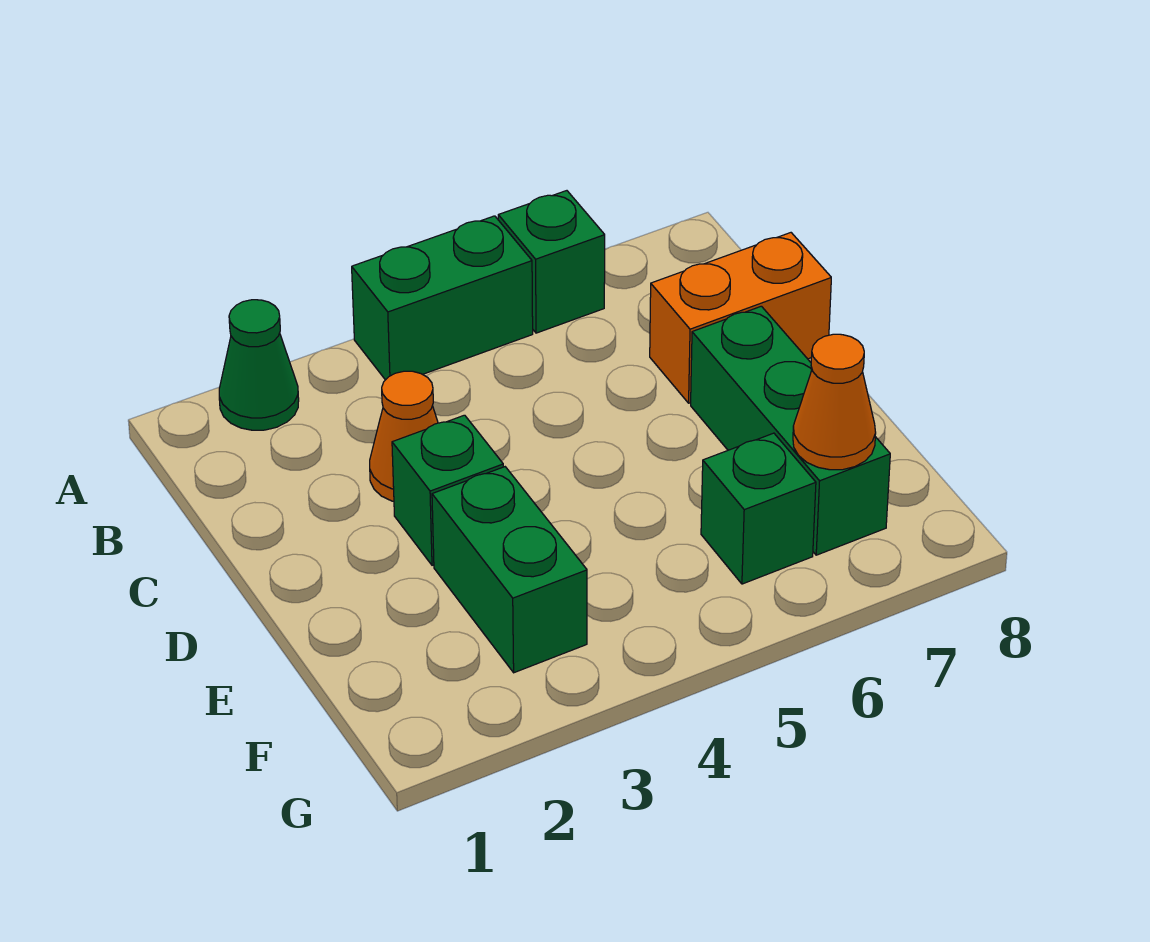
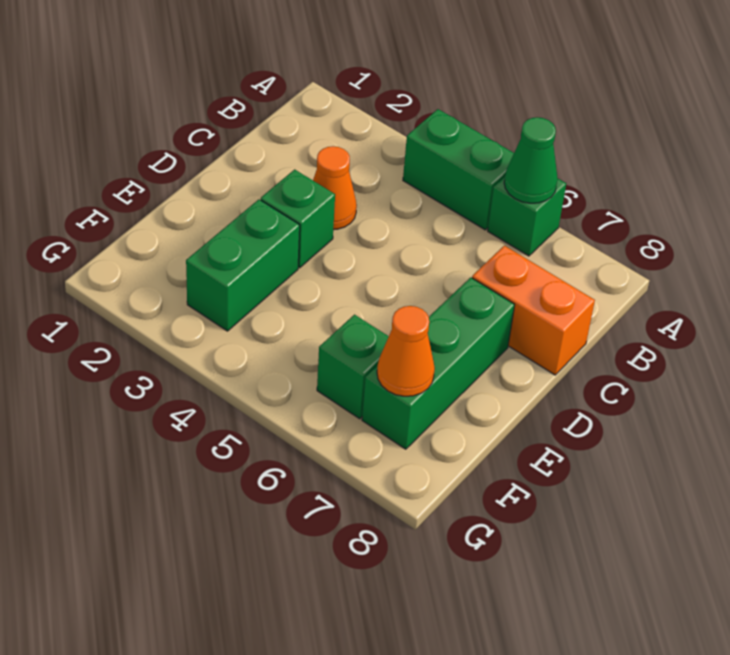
green cone A2 level 1 -> green cone A6 level 2

